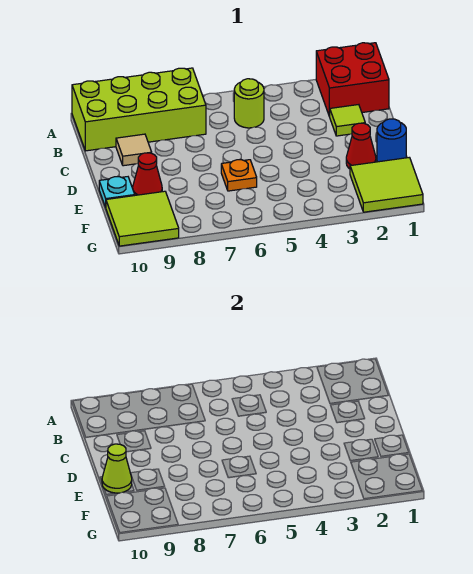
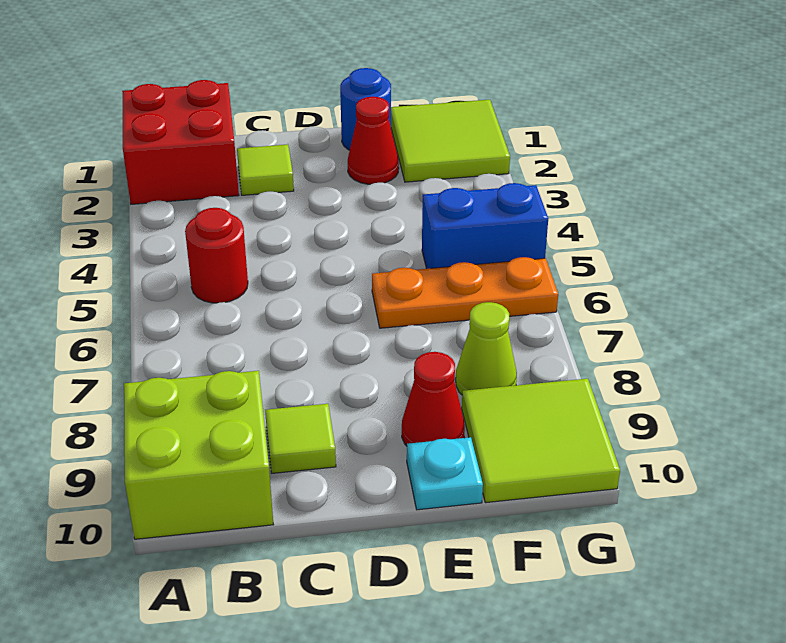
lime brick A7:B10 level 1 -> lime brick A9:B10 level 1
lime round brick B5 level 1 -> red round brick B5 level 1
tan tile C9 level 1 -> lime tile C9 level 1
orange plate E6 level 1 -> orange plate E6:G6 level 1
lime cone E10 level 2 -> lime cone F8 level 1
none -> blue brick F5:G5 level 1

